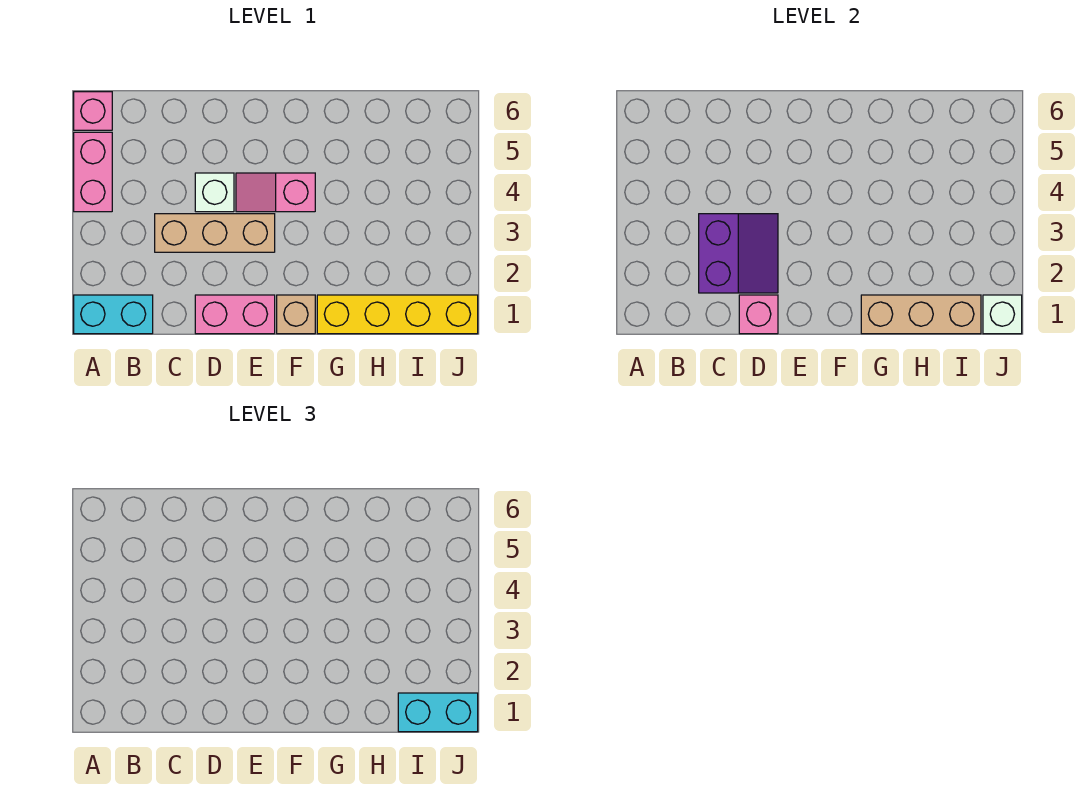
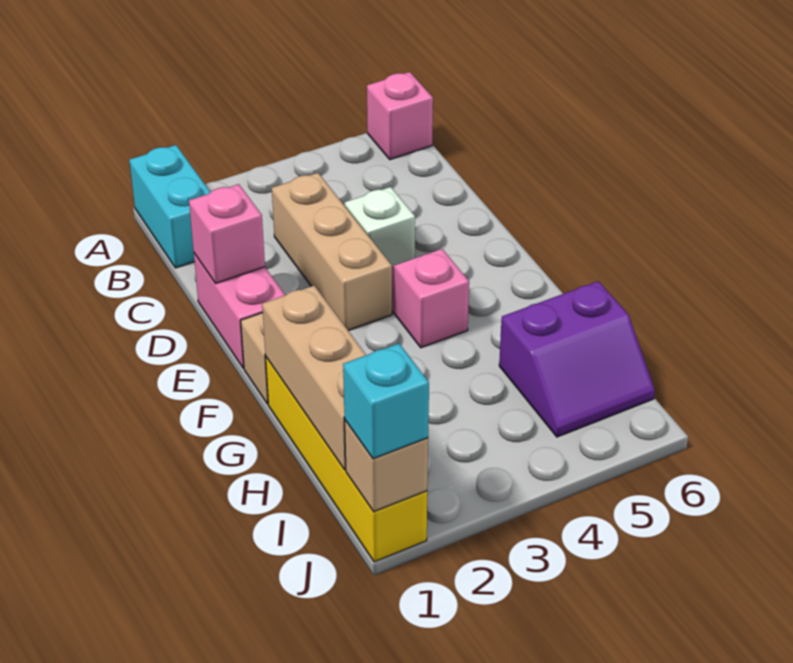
pink brick A4:A5 level 1 -> none
purple slope C2:D3 level 2 top C -> purple slope H5:I6 level 1 top H
cyan brick I1:J1 level 3 -> cyan brick J1 level 3
white brick J1 level 2 -> tan brick J1 level 2

